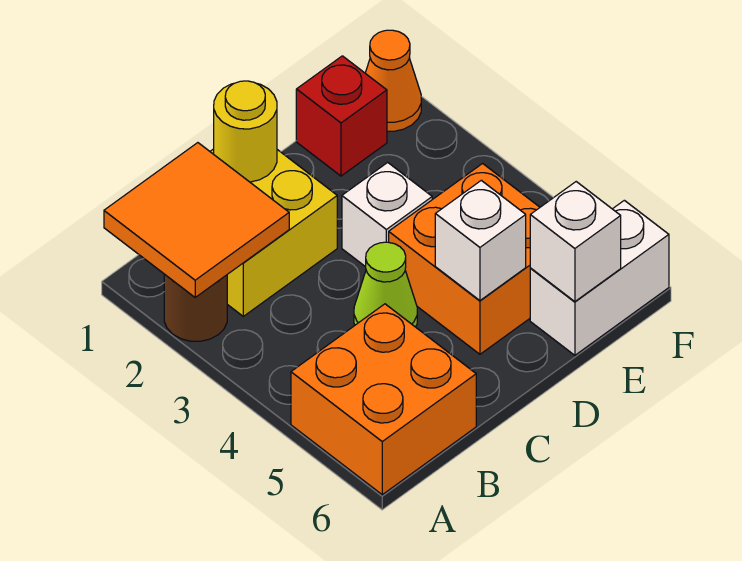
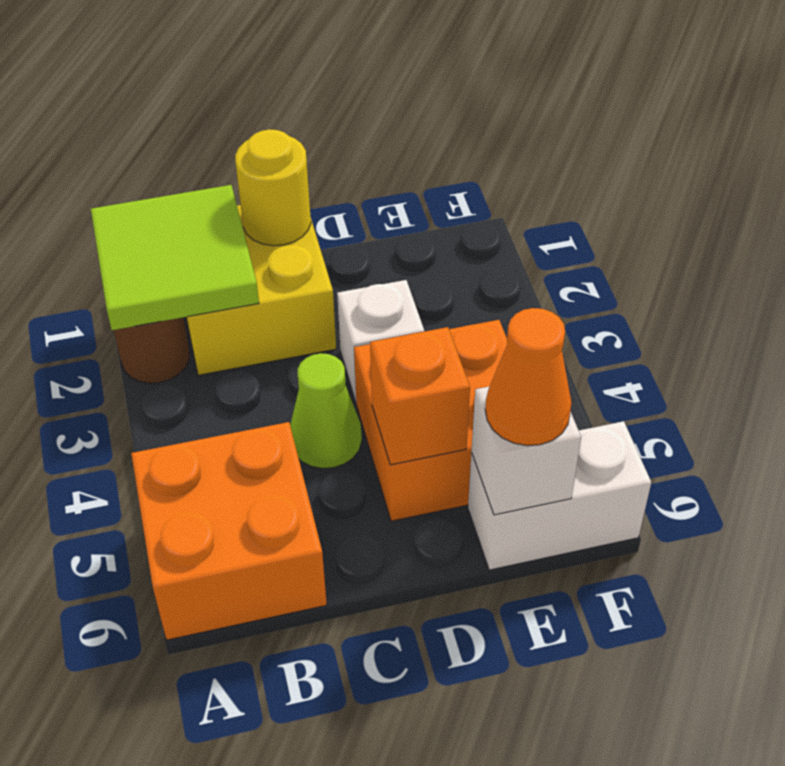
orange tile A1:B2 level 2 -> lime tile A1:B2 level 2
white brick D5 level 2 -> orange brick D5 level 2
red brick E1 level 1 -> none
orange cone F1 level 1 -> orange cone E6 level 3

